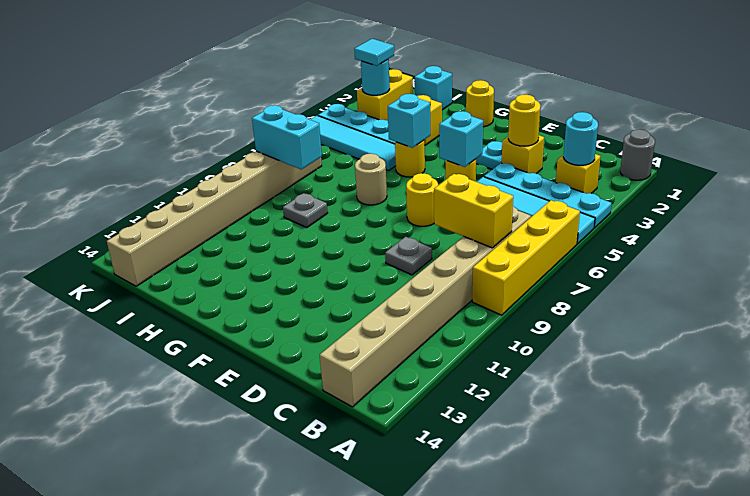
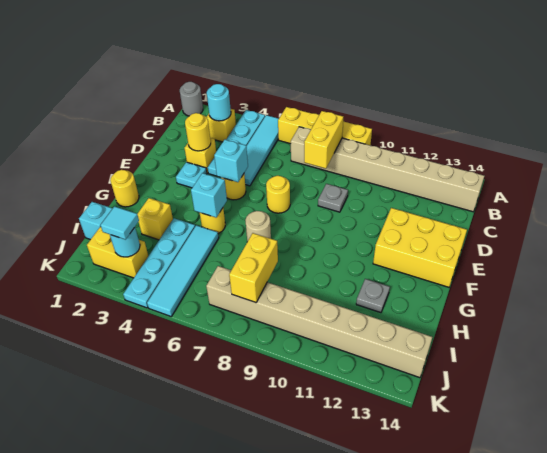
none -> yellow brick E12:F14 level 1
grey plate H9 level 1 -> grey plate H12 level 1
cyan brick I8:J8 level 2 -> yellow brick I8:J8 level 2

